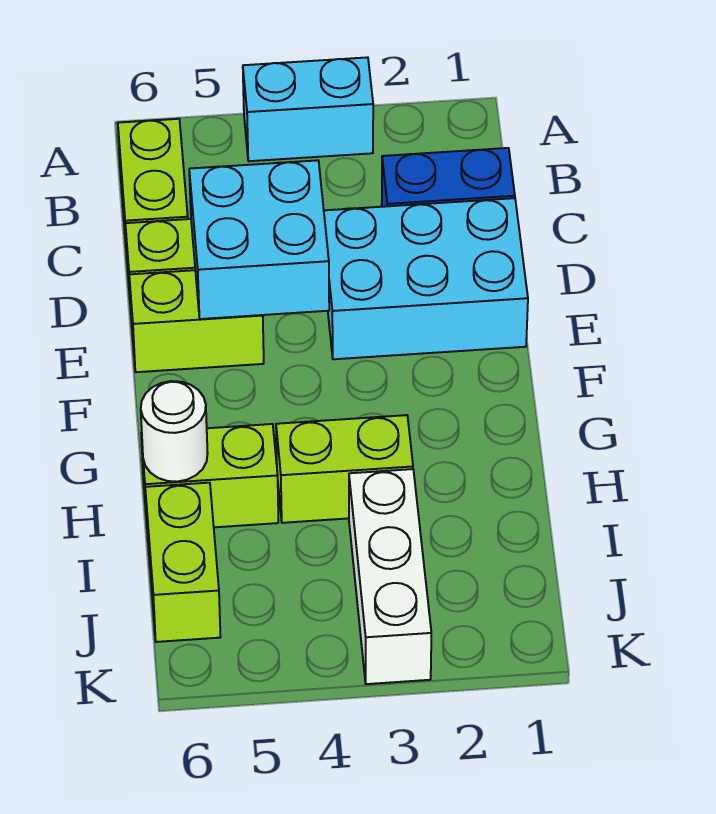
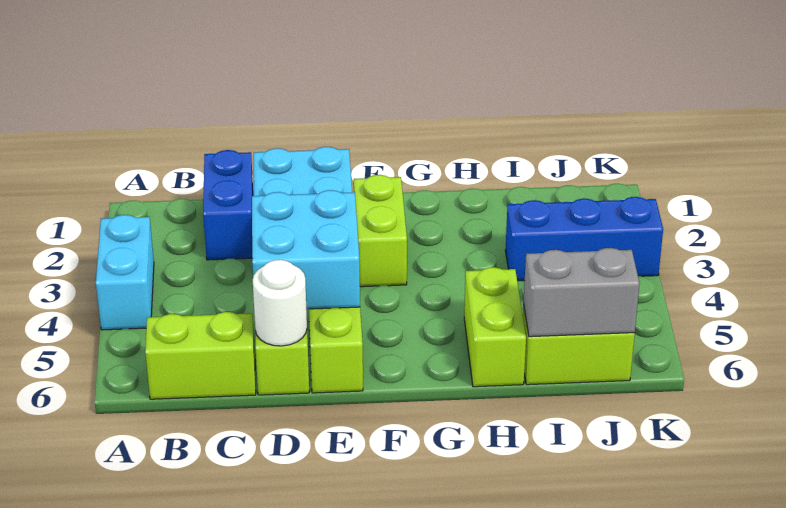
lime brick H3:H4 level 1 -> lime brick F2:F3 level 1
white round brick H6 level 2 -> white round brick D6 level 2
white brick I3:K3 level 1 -> blue brick I3:K3 level 1
none -> grey brick I6:J6 level 2

